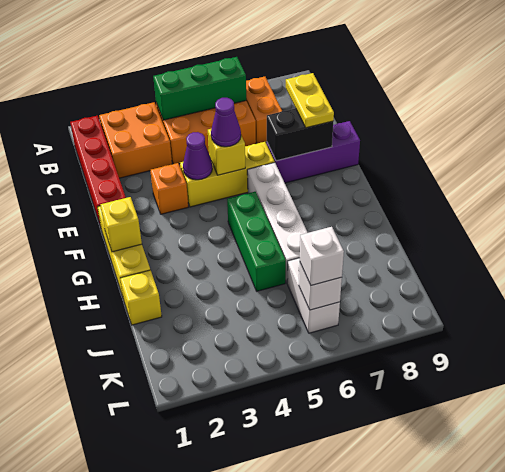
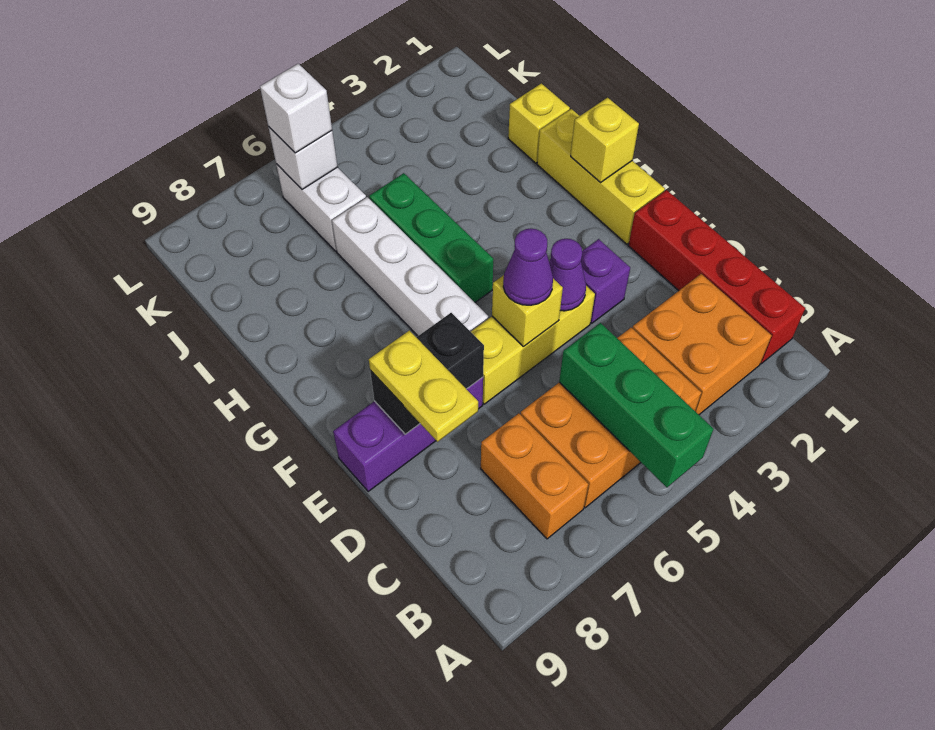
green brick B4:B6 level 2 -> green brick A5:C5 level 2
orange brick E3 level 1 -> purple brick E3 level 1

